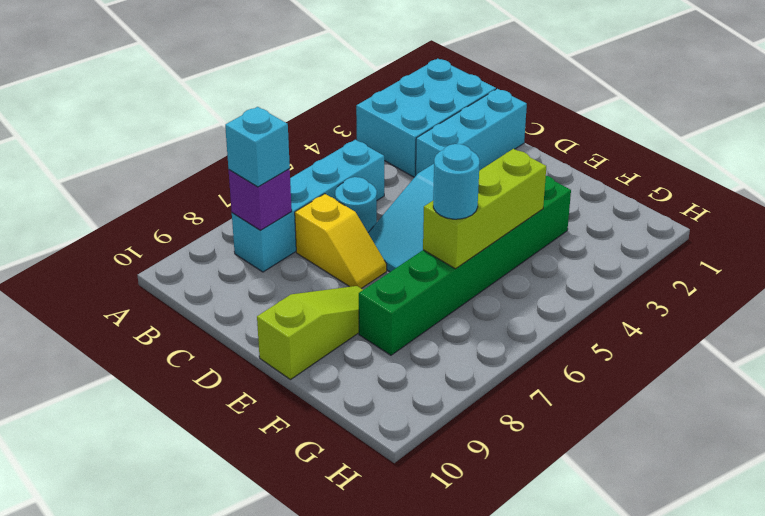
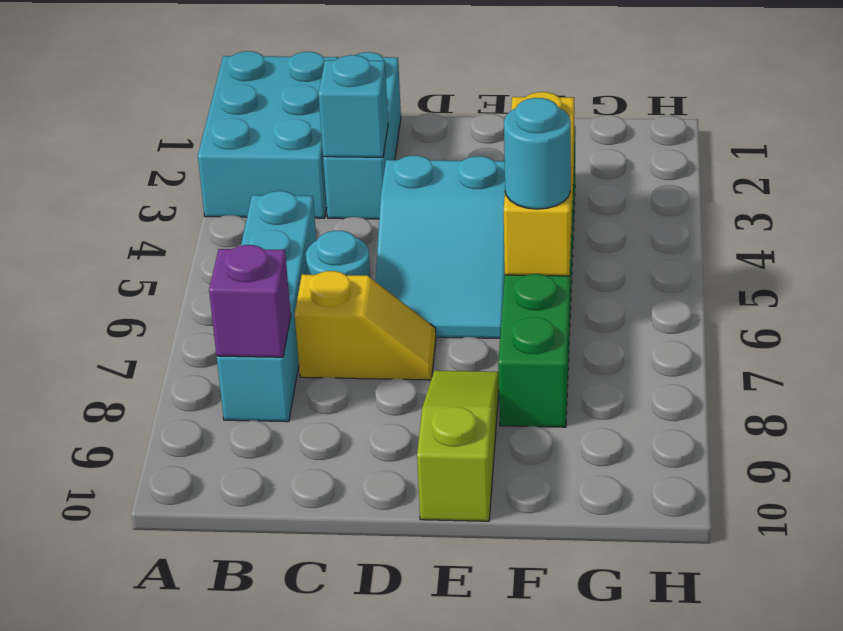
cyan brick B8 level 3 -> cyan brick C3 level 2
lime brick F4:F6 level 2 -> yellow brick F4:F6 level 2

